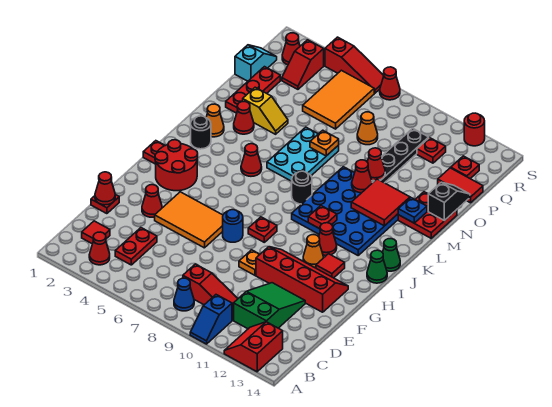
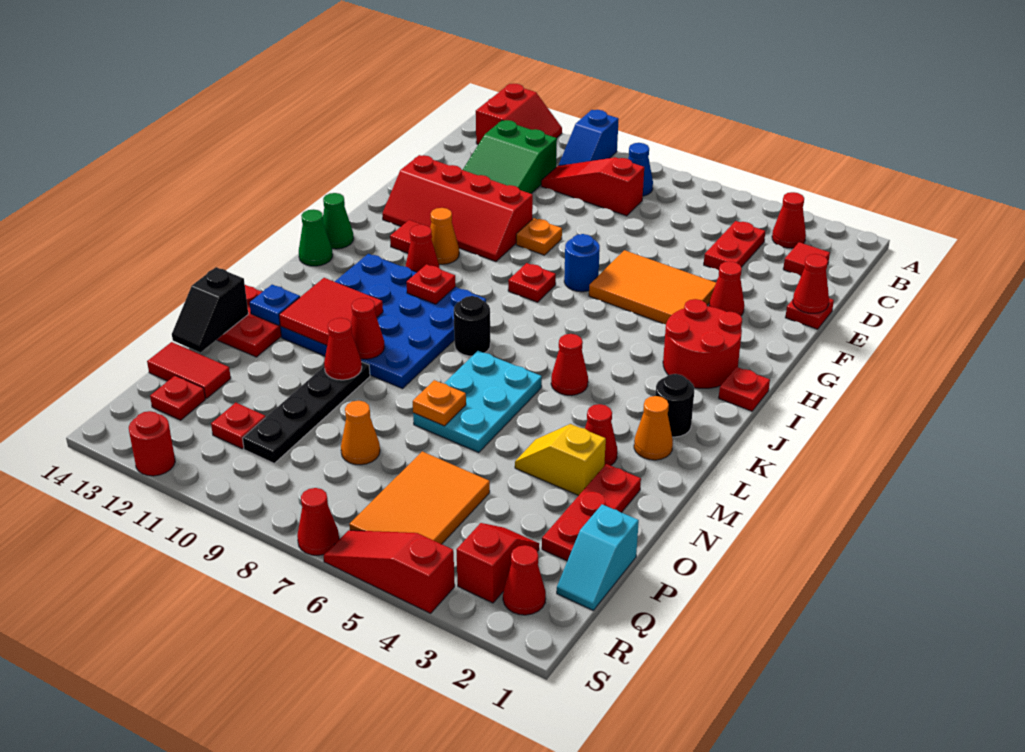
blue slope A10:B10 level 1 top B -> blue slope A10:B10 level 1 top A

